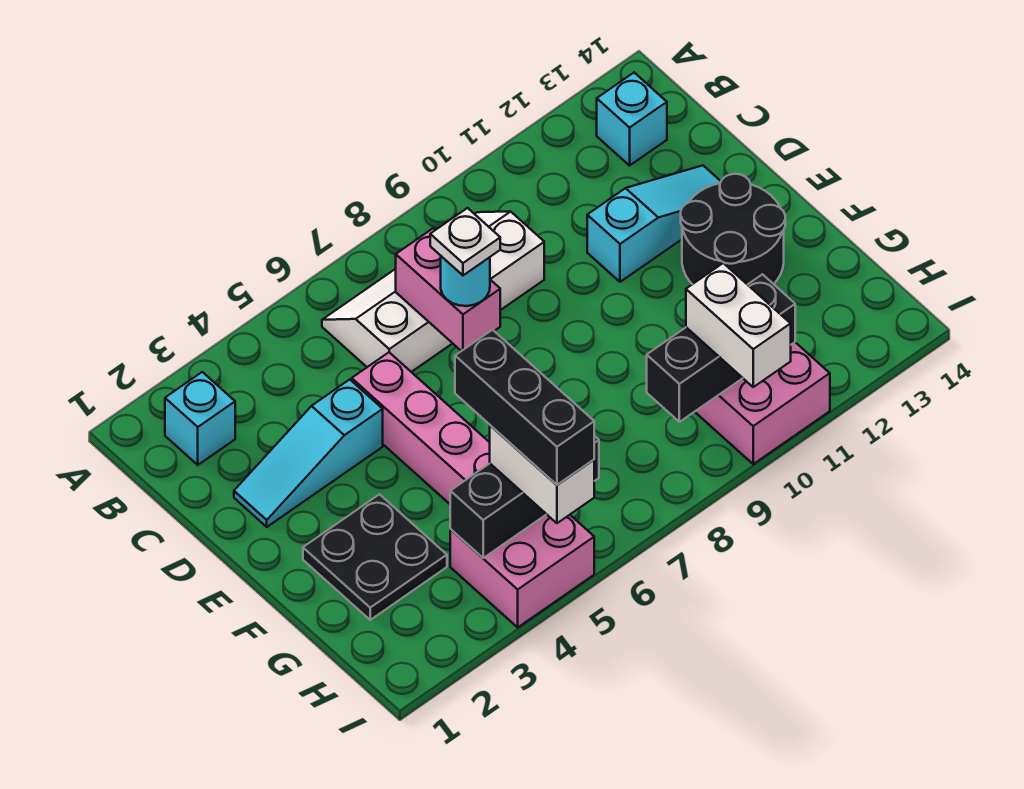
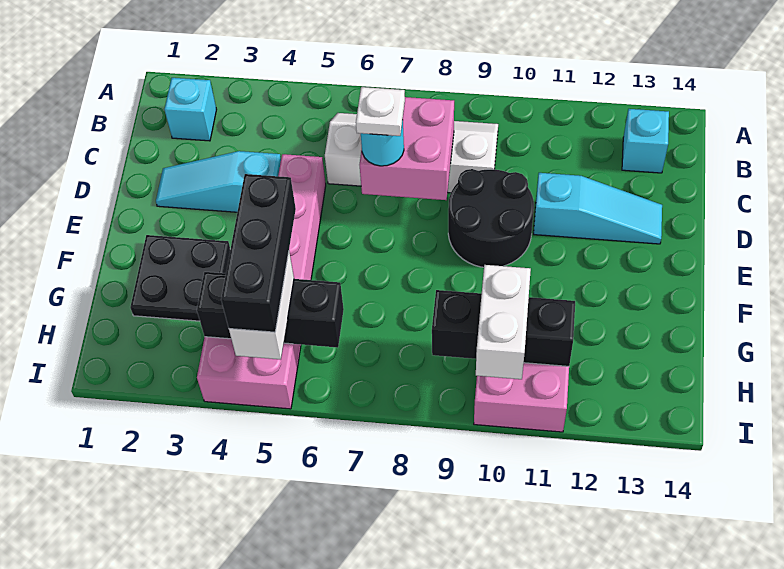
pink brick C7:D7 level 2 -> pink brick C7:D8 level 2
black round brick E12:F13 level 1 -> black round brick D9:E10 level 1

